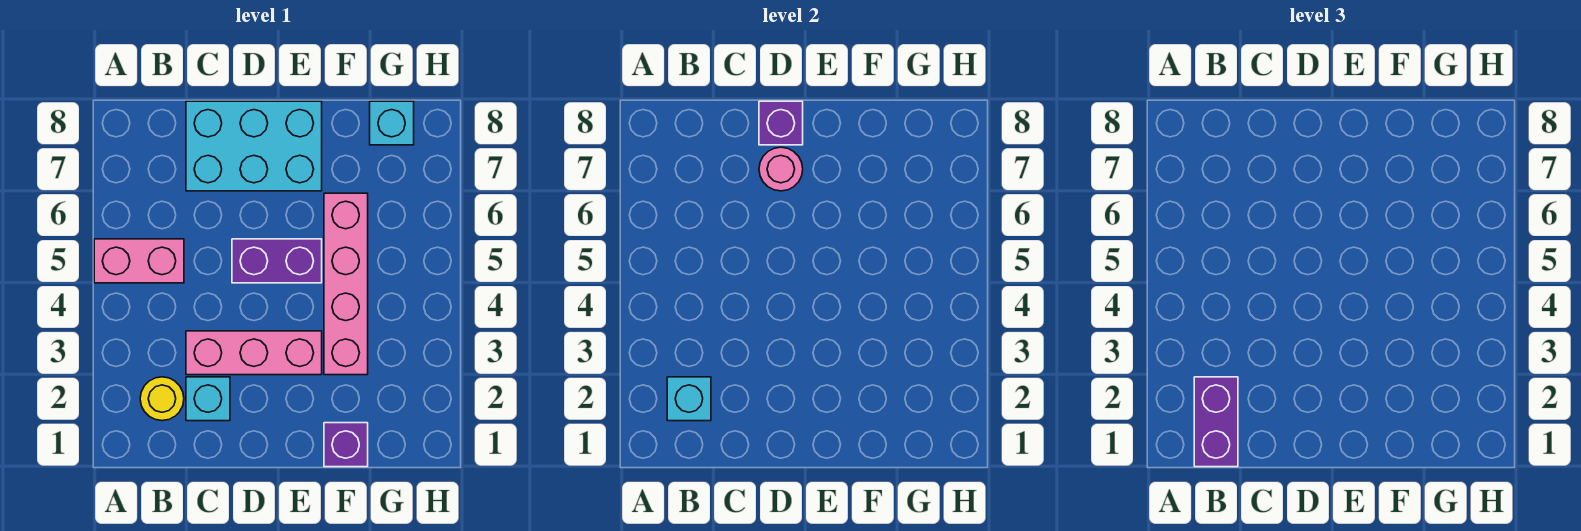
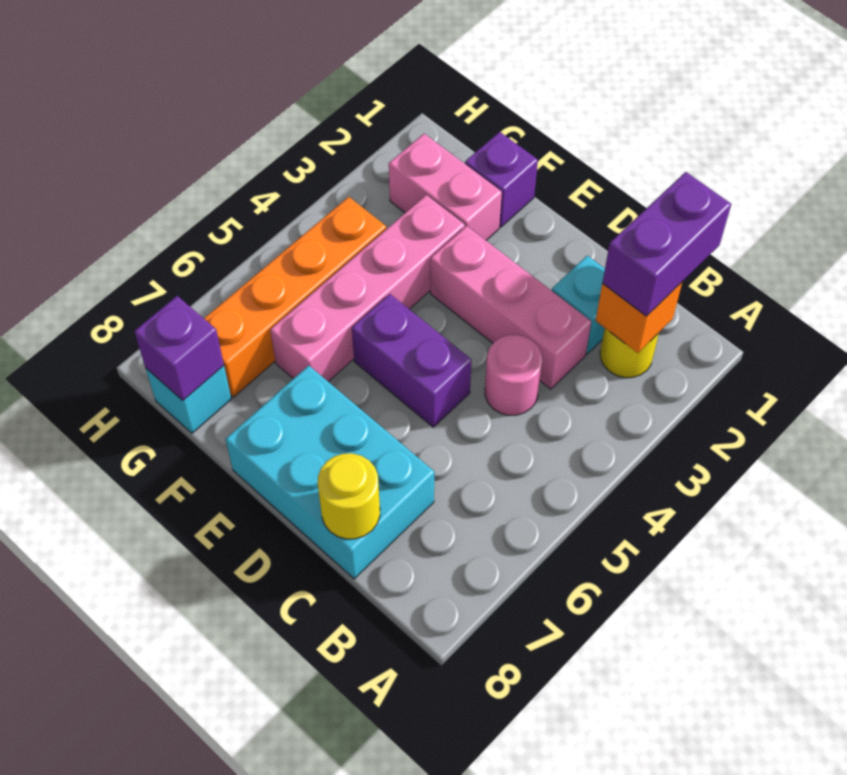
pink brick A5:B5 level 1 -> pink brick F2:G2 level 1
cyan brick B2 level 2 -> orange brick B2 level 2
none -> yellow round brick C8 level 2
pink round brick D7 level 2 -> pink round brick C4 level 1
purple brick D8 level 2 -> purple brick G8 level 2
none -> orange brick G4:G7 level 1

